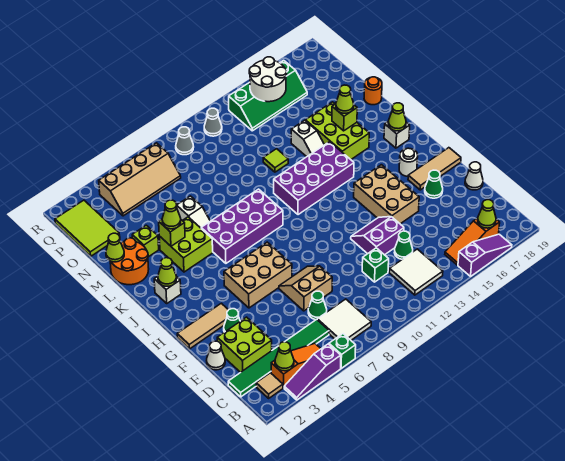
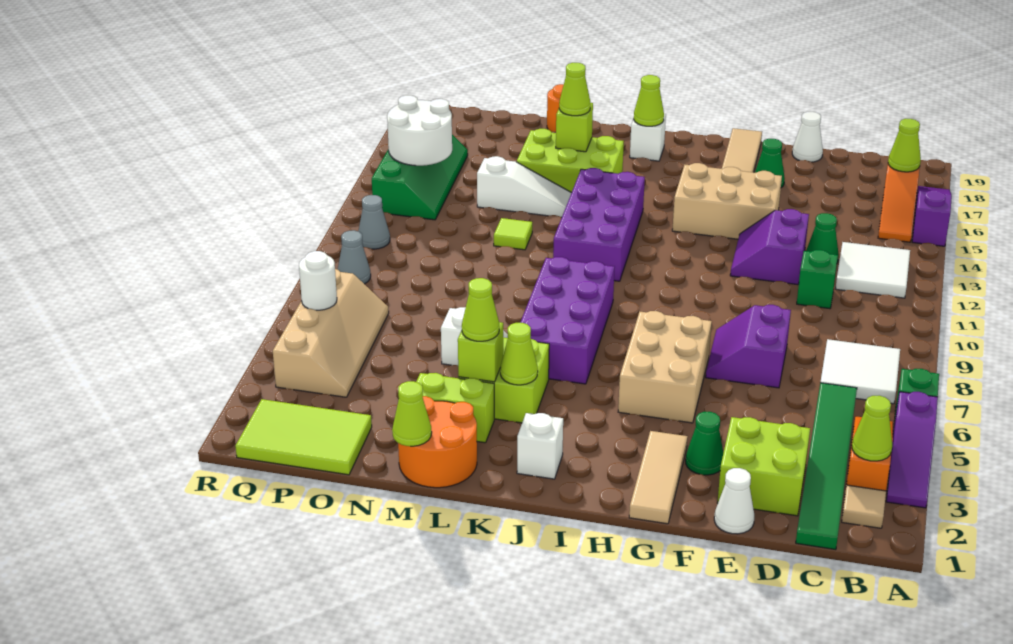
green cone D7 level 1 -> none
tan slope E7:F8 level 1 top E -> purple slope E7:F8 level 1 top E
white round brick H17 level 1 -> white round brick Q6 level 2
lime cone J2 level 2 -> lime cone K4 level 2
white slope L14:M14 level 1 top M -> white slope L14:N14 level 1 top N
lime brick M3 level 1 -> lime brick L3:M3 level 1

